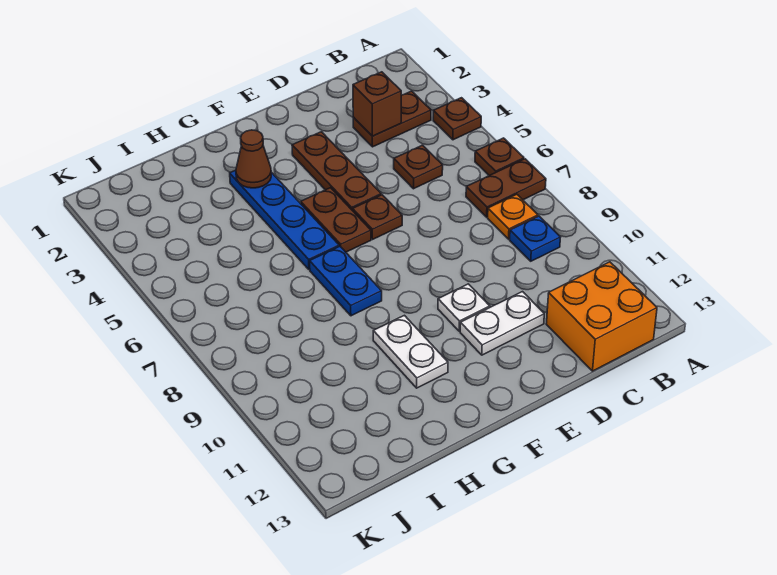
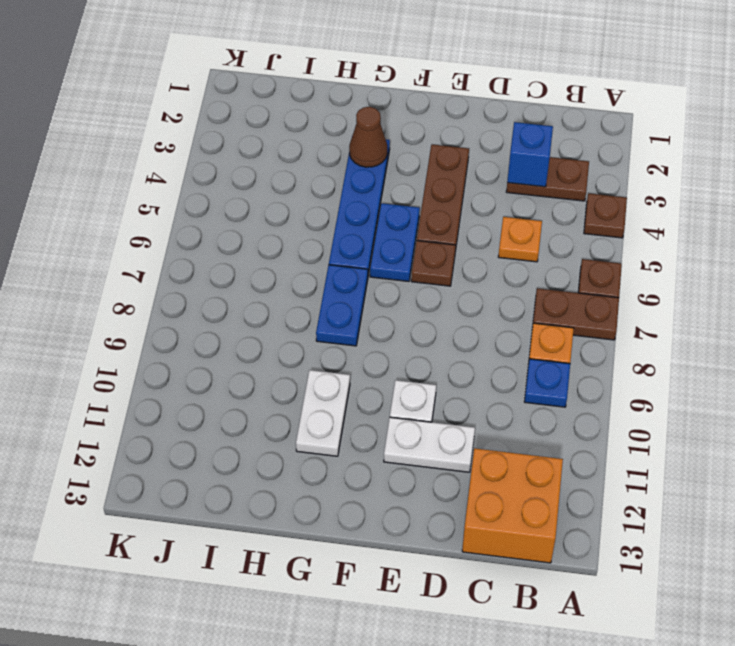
brown brick C3 level 2 -> blue brick C3 level 2
brown plate C5 level 1 -> orange plate C5 level 1
brown plate F5:F6 level 1 -> blue plate F5:F6 level 1

